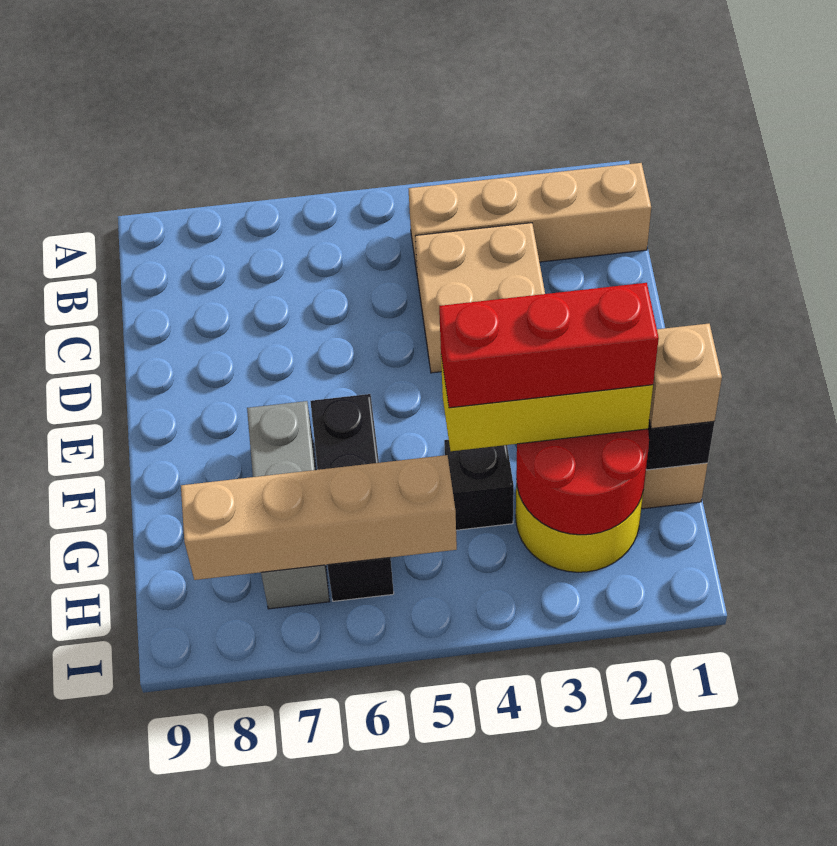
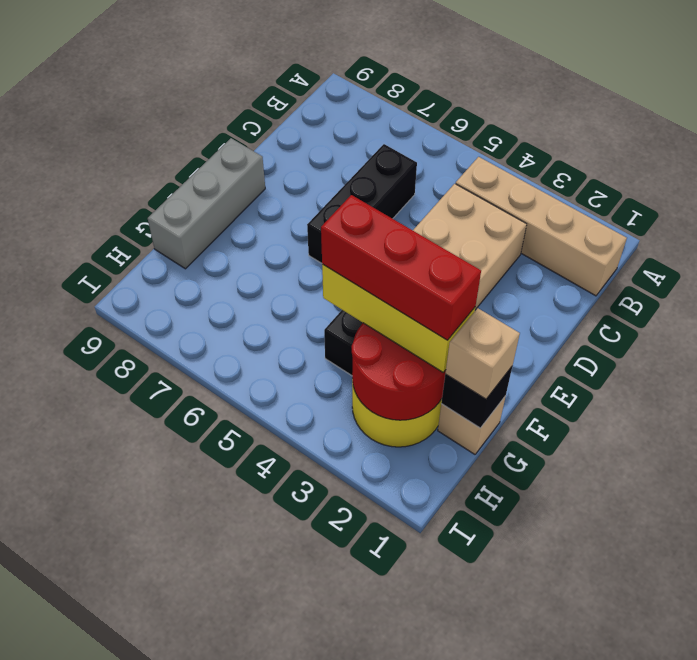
black brick F6:H6 level 1 -> black brick C6:E6 level 1
grey brick F7:H7 level 1 -> grey brick E9:G9 level 1
tan brick H5:H8 level 2 -> none

